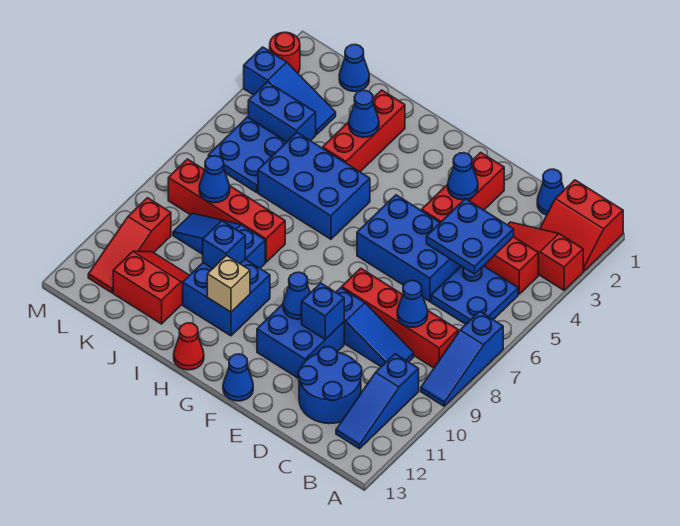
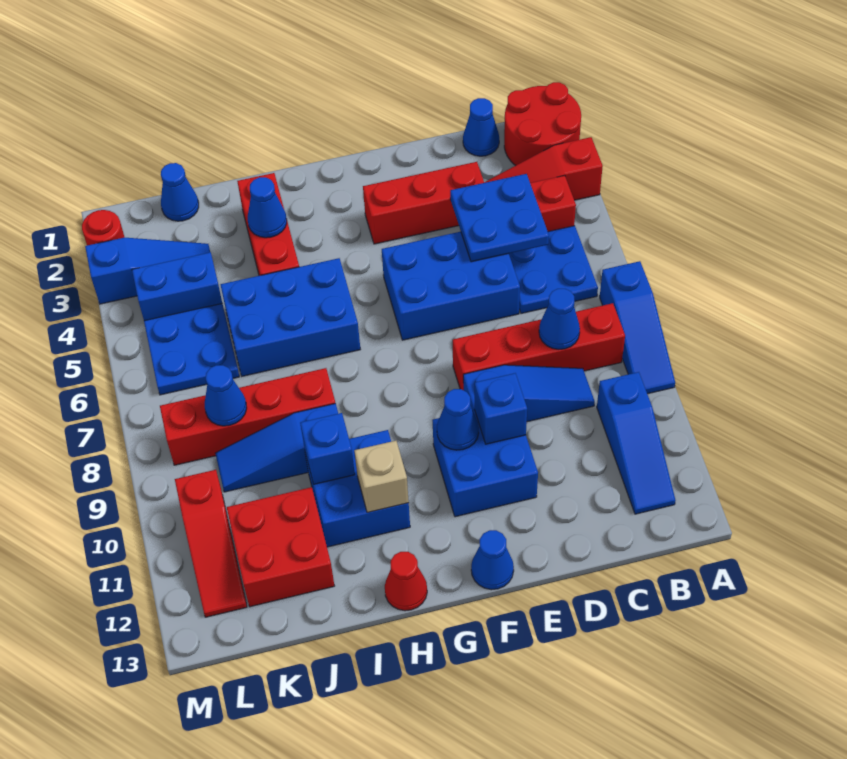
red slope A1:B2 level 1 top 1 -> red round brick A1:B2 level 1
blue round brick C11:D12 level 1 -> none
red brick E2:E4 level 1 -> red brick D3:F3 level 1
blue cone E3 level 2 -> none
red slope J11:K12 level 1 top 12 -> red brick J11:K12 level 1

